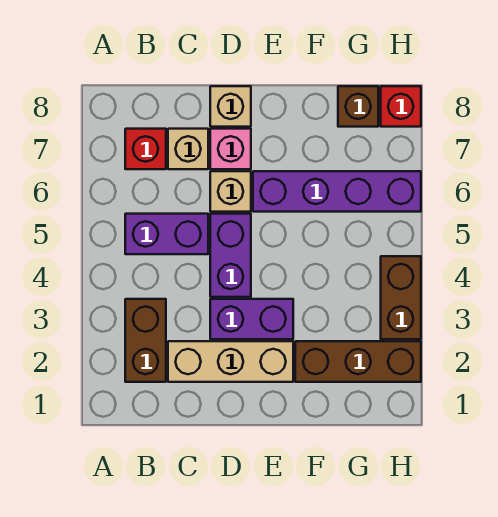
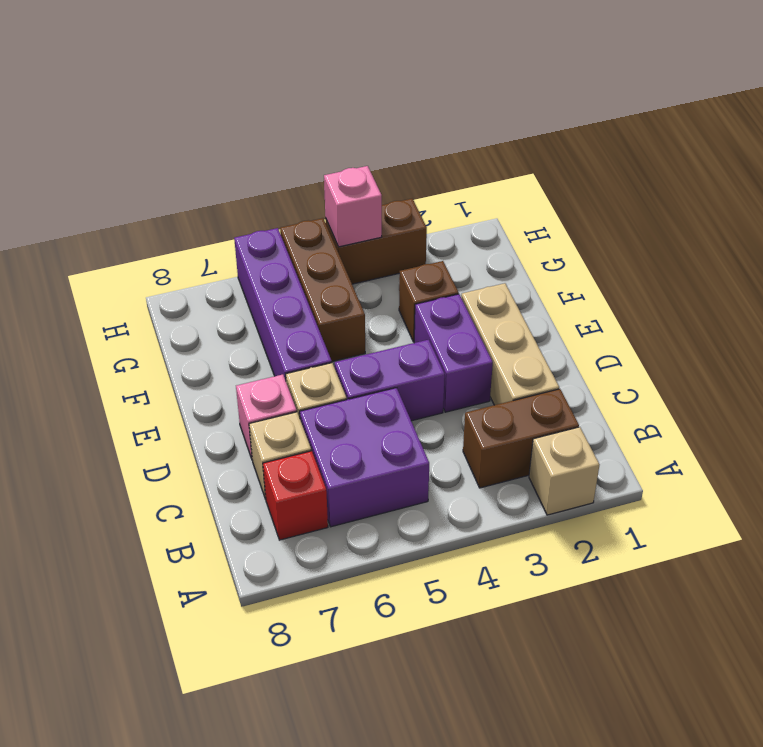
purple brick B5:C5 level 1 -> purple brick B5:C6 level 1
tan brick D8 level 1 -> tan brick A2 level 1
brown brick F2:H2 level 1 -> brown brick F5:H5 level 1
brown brick G8 level 1 -> brown brick F3 level 1
none -> pink brick H4 level 2
red brick H8 level 1 -> none

